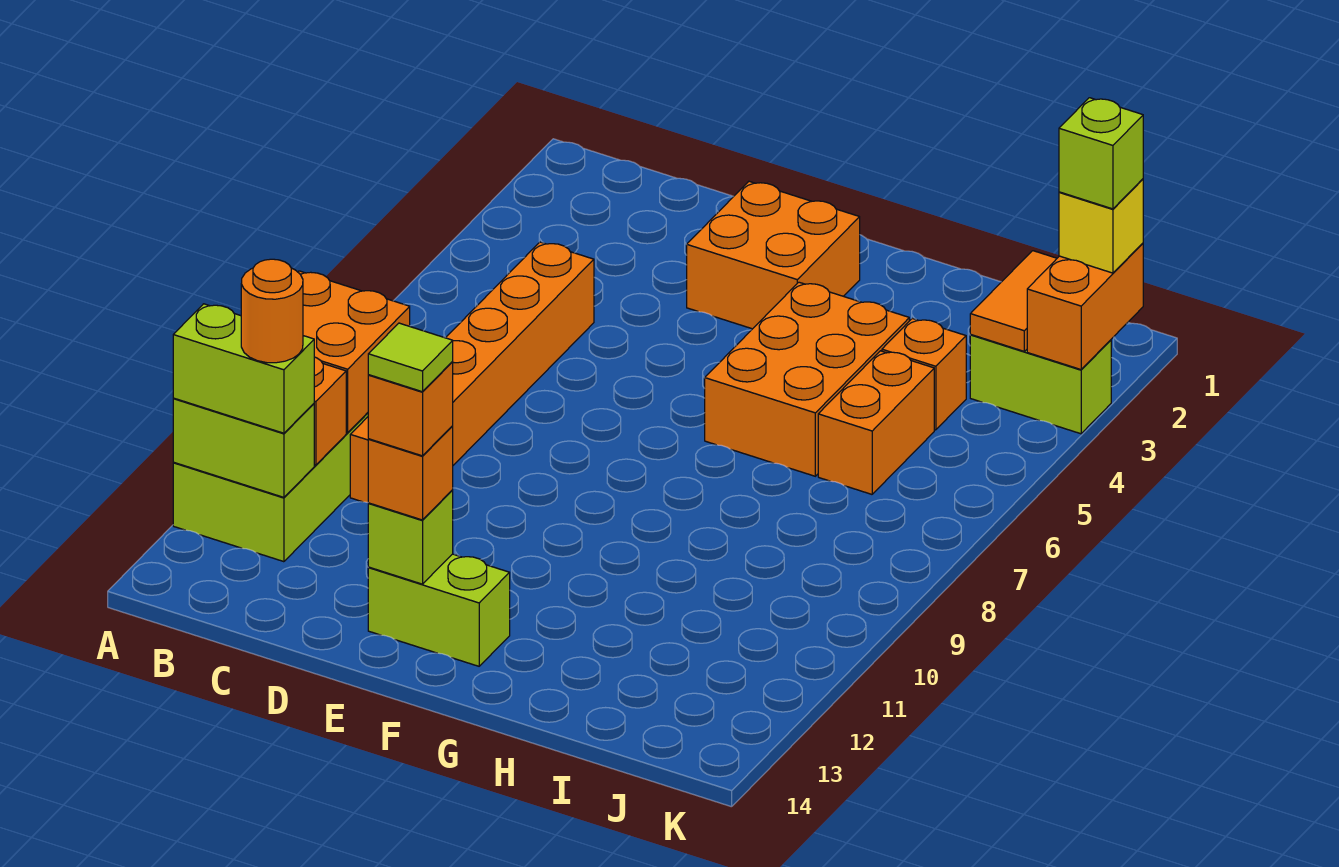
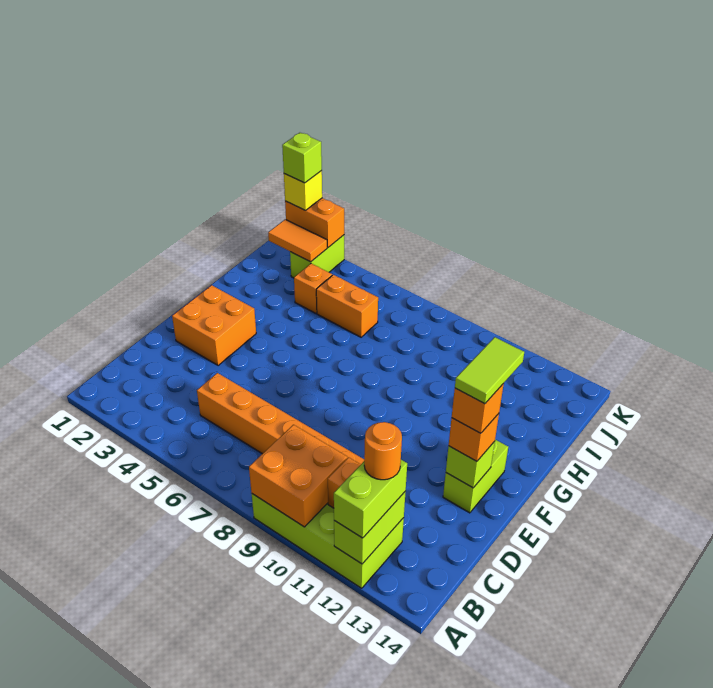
lime tile E13 level 5 -> lime tile E13:F13 level 5
orange brick G4:H6 level 1 -> none

